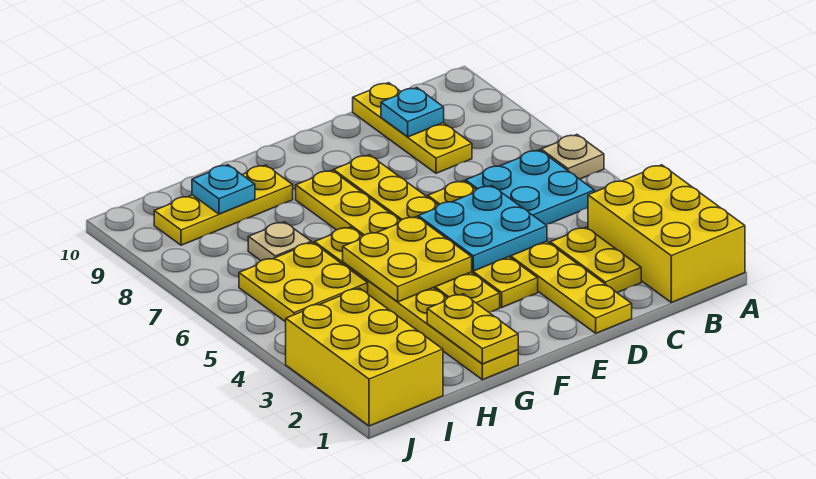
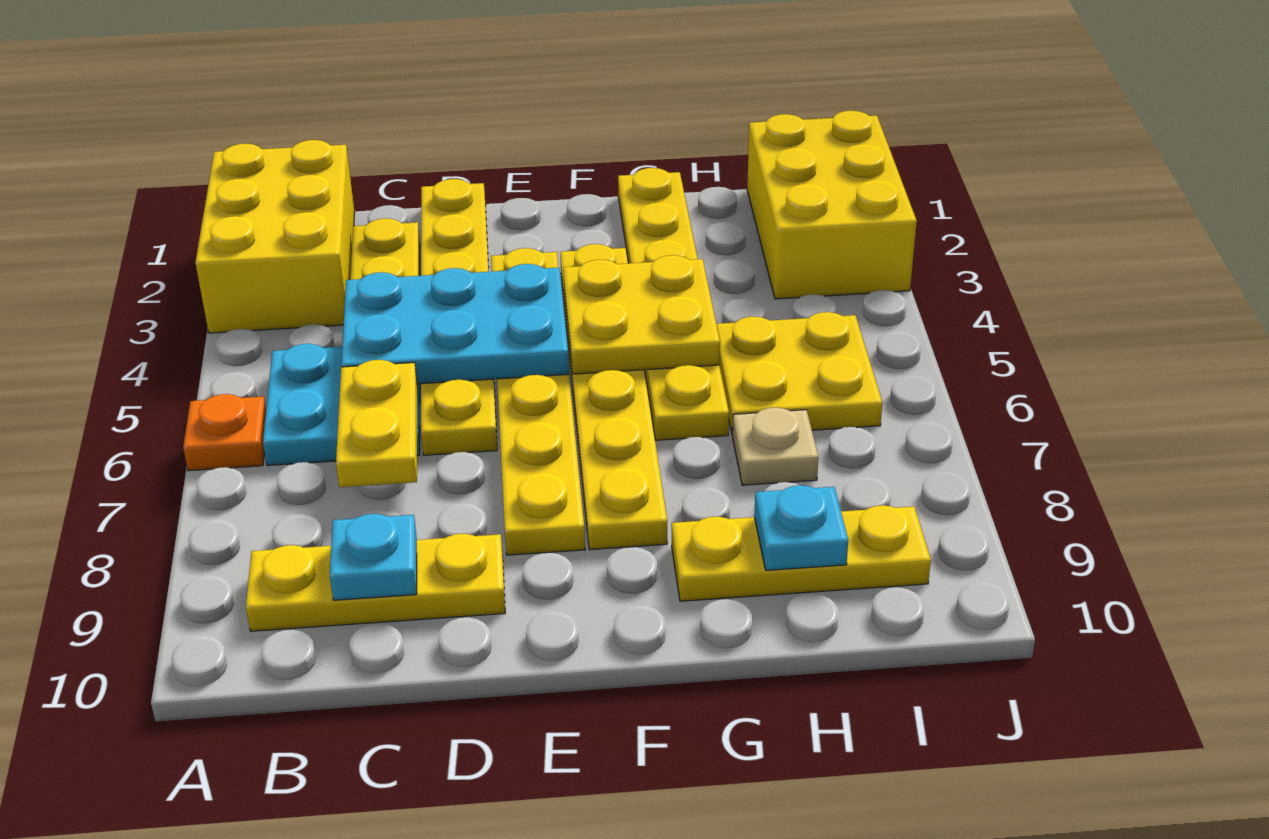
tan plate A6 level 1 -> orange plate A6 level 1
yellow plate C8:C10 level 1 -> yellow plate B9:D9 level 1
cyan plate D4:E5 level 2 -> cyan plate C4:E5 level 2
yellow plate G1:G2 level 2 -> yellow plate C6:C7 level 2

